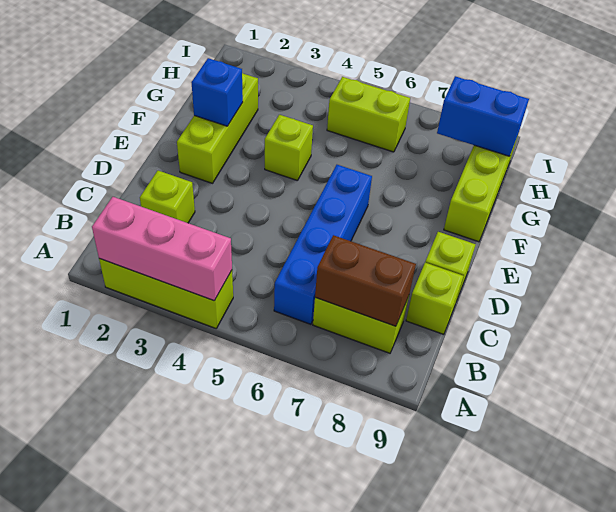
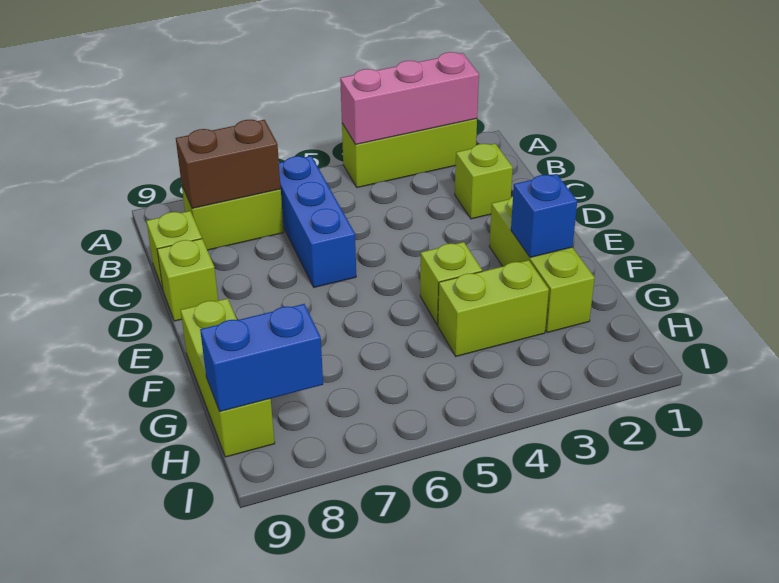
blue brick B6:E6 level 1 -> blue brick B6:D6 level 1
lime brick H5:H6 level 1 -> lime brick G3:G4 level 1

